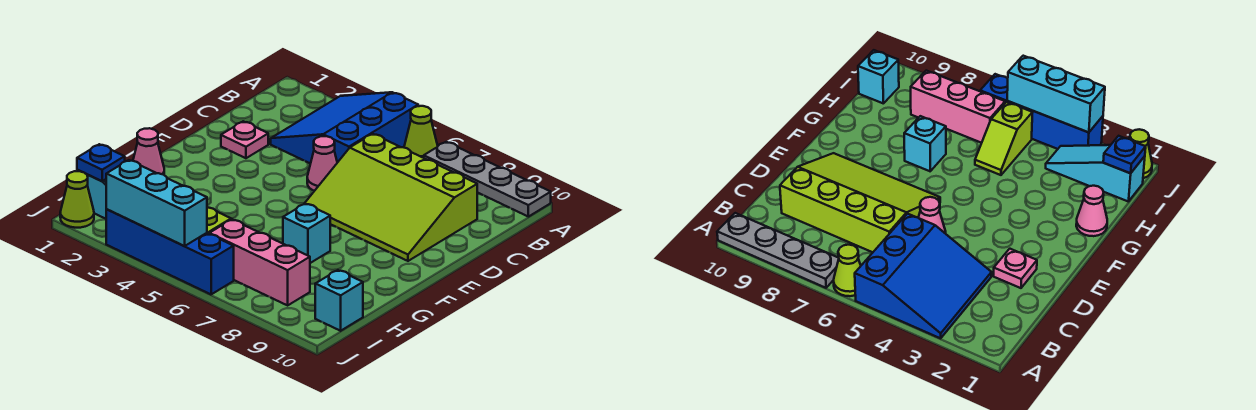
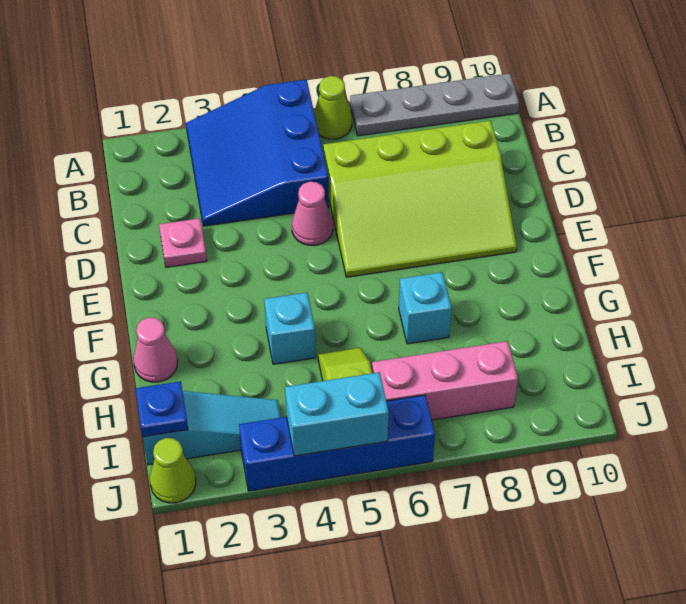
cyan brick I10 level 1 -> cyan brick G4 level 1
cyan brick J3:J5 level 2 -> cyan brick J4:J5 level 2

